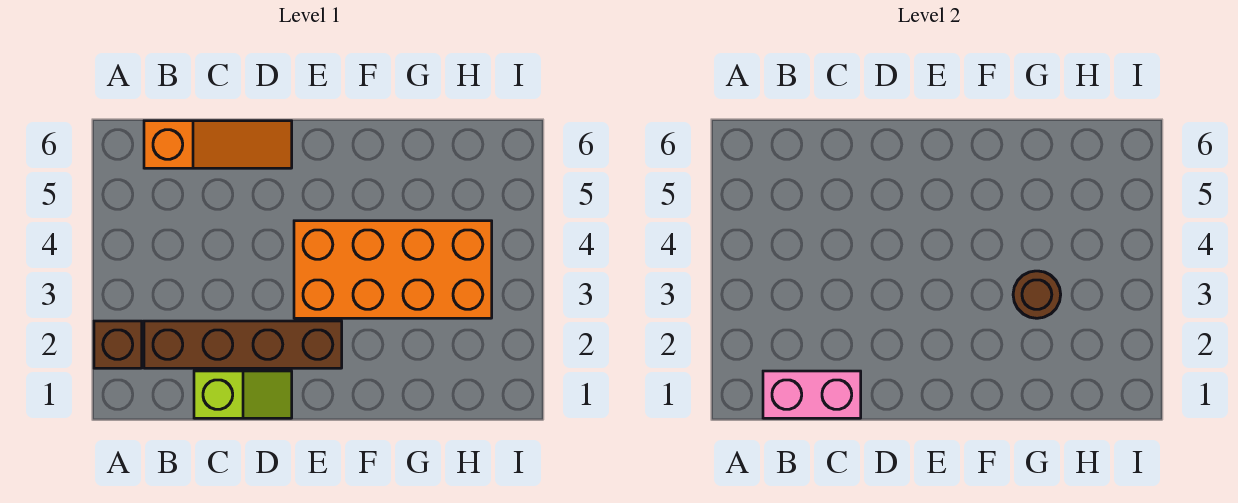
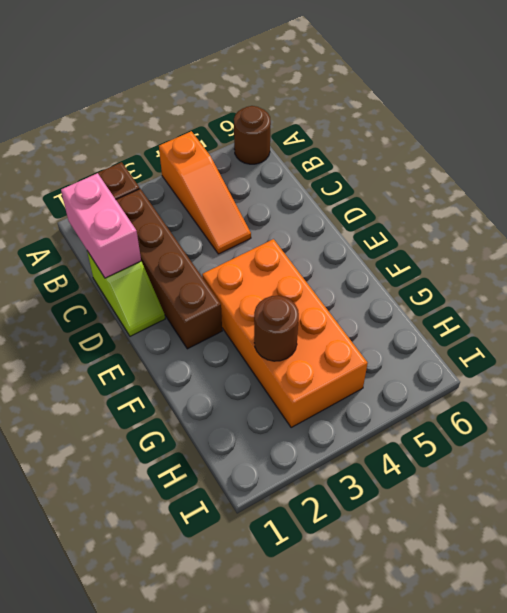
none -> brown round brick A6 level 1
orange slope B6:D6 level 1 top B -> orange slope A4:C4 level 1 top A

